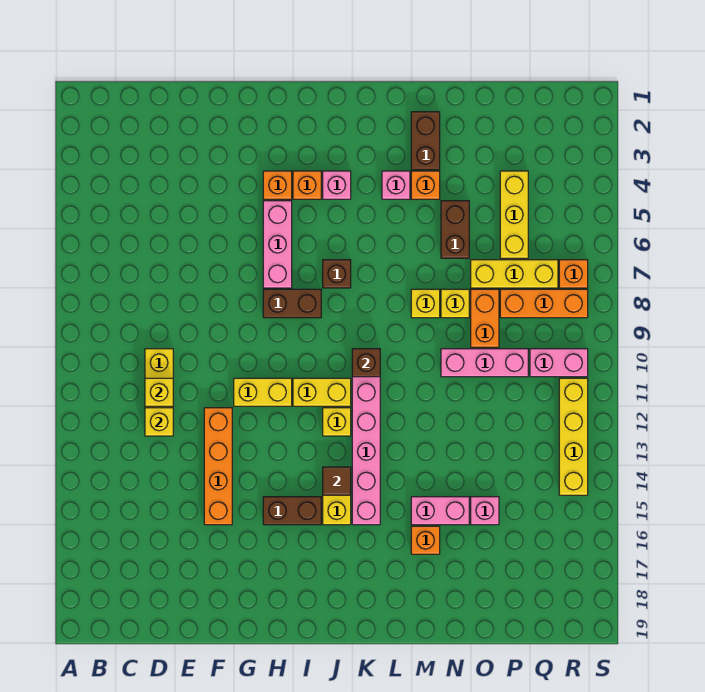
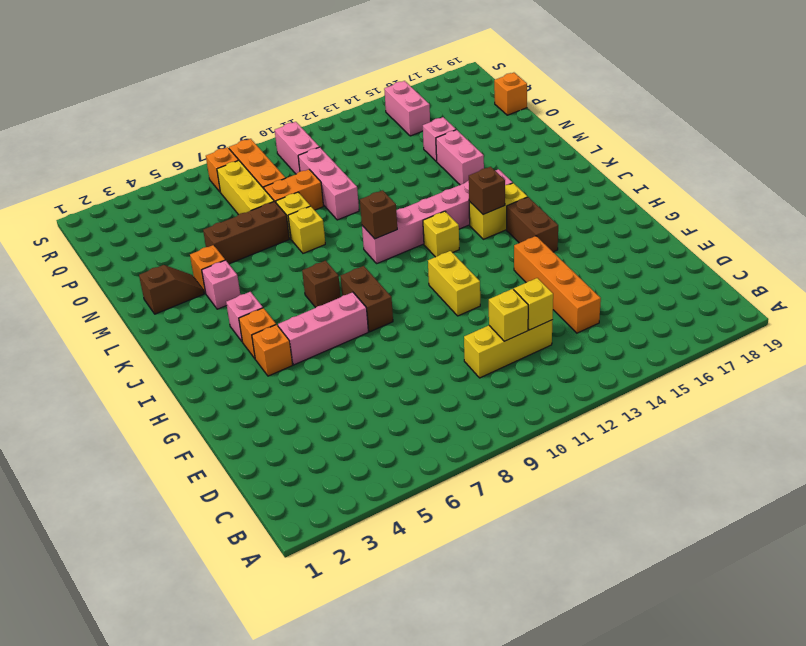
orange brick F12:F15 level 1 -> orange brick D14:G14 level 1
yellow brick I11:J11 level 1 -> none
brown tile J14 level 2 -> brown brick J14 level 2
brown brick M2:M3 level 1 -> brown slope M2:M3 level 1 top 2
orange brick M16 level 1 -> orange brick P19 level 1
brown brick N5:N6 level 1 -> brown brick N5:N7 level 1
yellow brick P4:P6 level 1 -> none
none -> pink brick Q15:R15 level 1
yellow brick R11:R14 level 1 -> none

